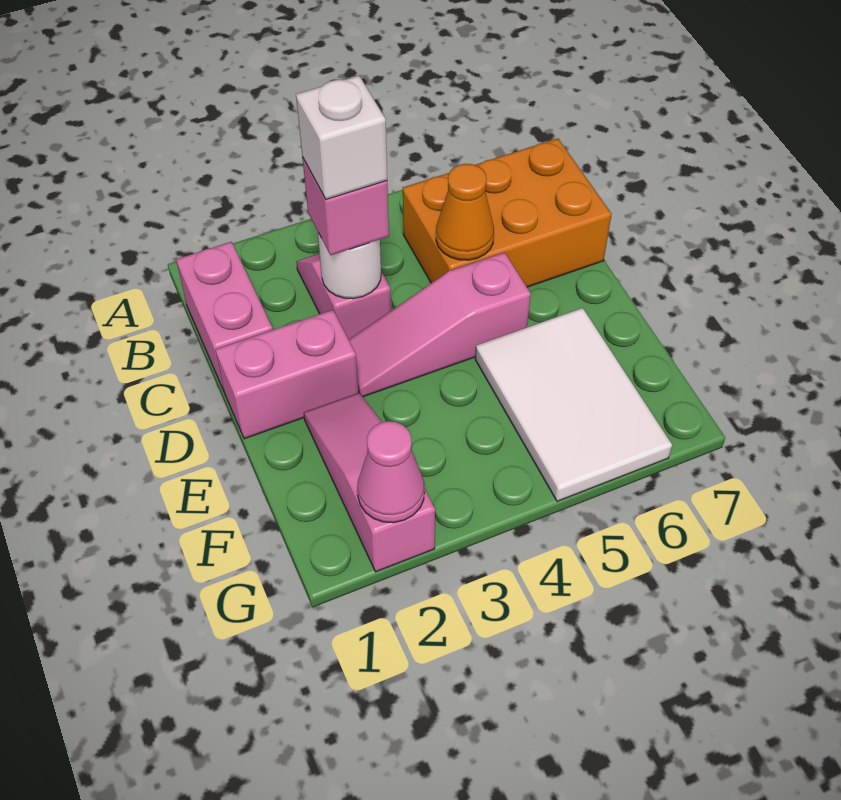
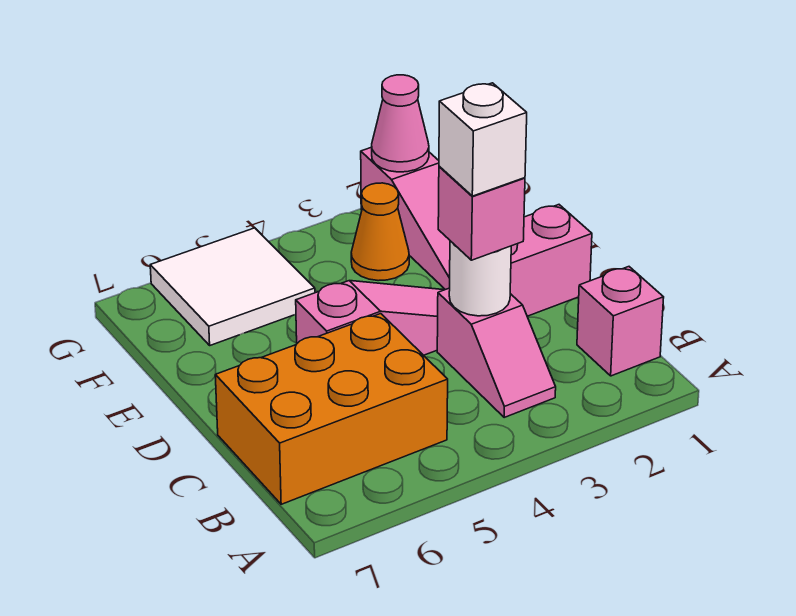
pink brick B1:C1 level 1 -> pink brick B1 level 1
orange cone C5 level 2 -> orange cone F3 level 1
white tile E5:G6 level 1 -> white tile F5:G6 level 1

